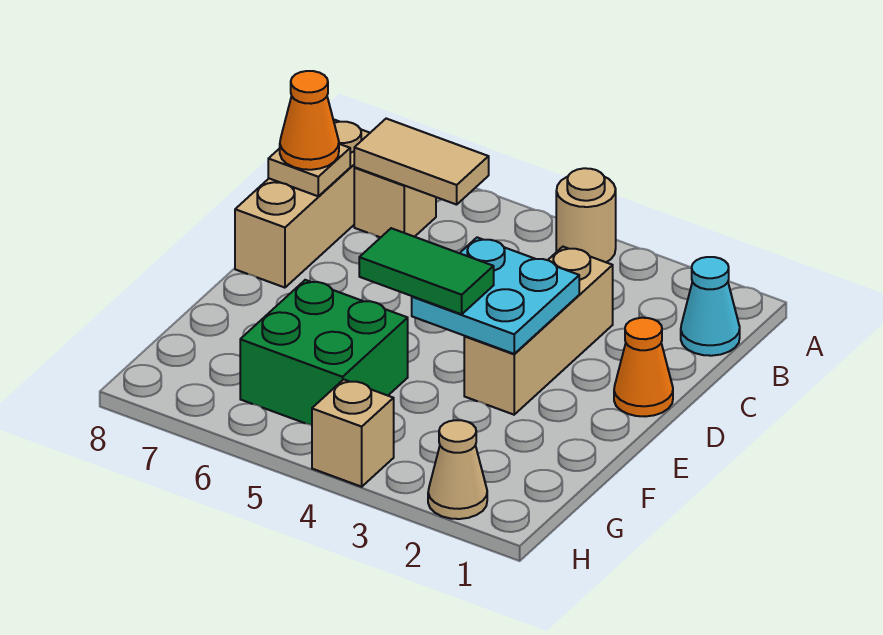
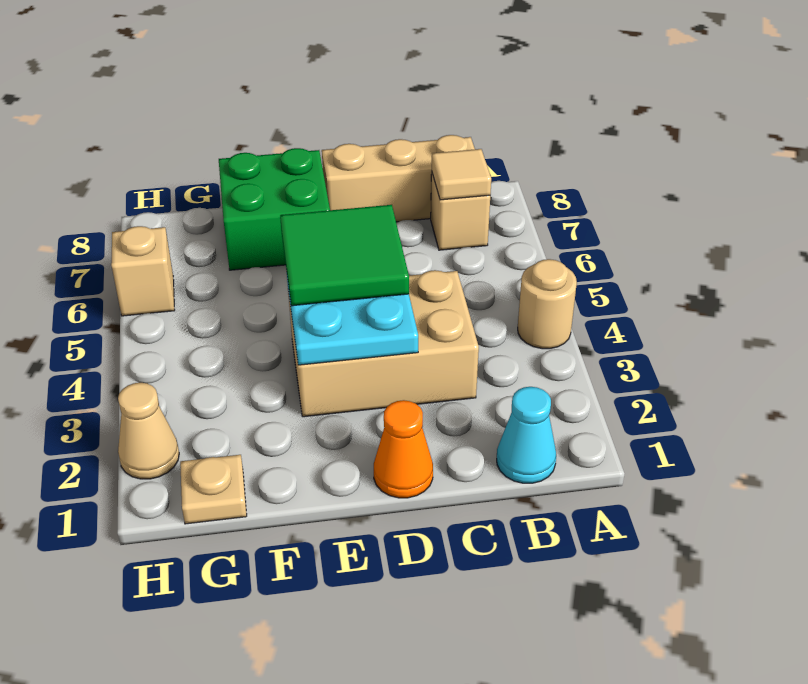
tan tile B6:B7 level 2 -> tan tile B7 level 2
tan brick C3:E3 level 1 -> tan brick C3:E4 level 1
tan plate C8 level 2 -> tan plate G1 level 1
orange cone C8 level 3 -> none
green tile E4:E5 level 3 -> green tile D4:E5 level 3
green brick F5:G6 level 1 -> green brick E7:F8 level 1
tan brick H4 level 1 -> tan brick H6 level 1

